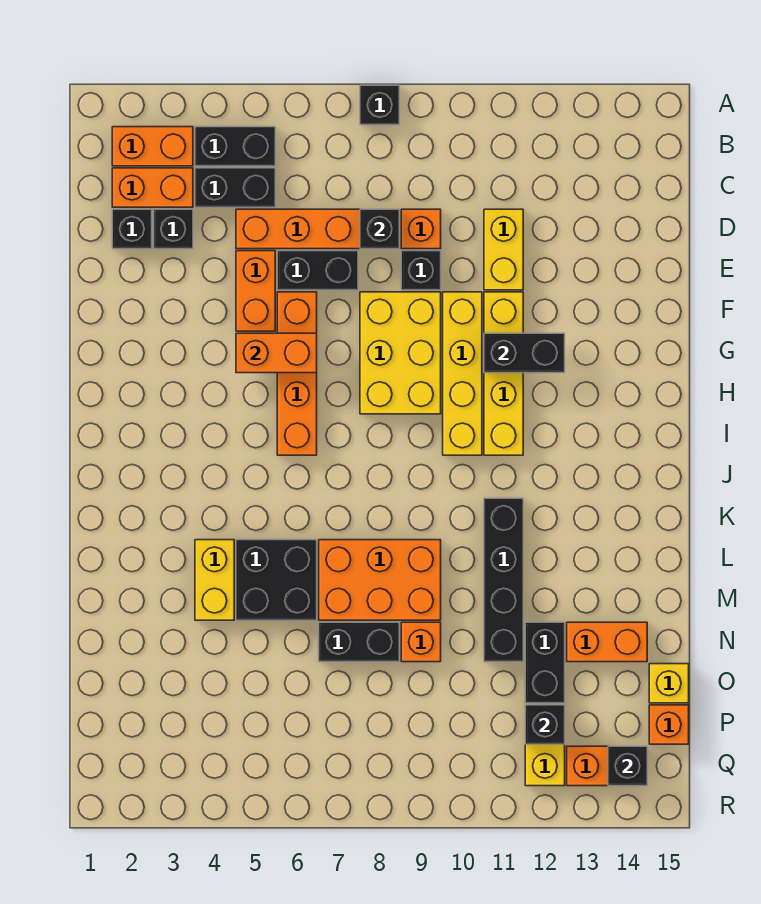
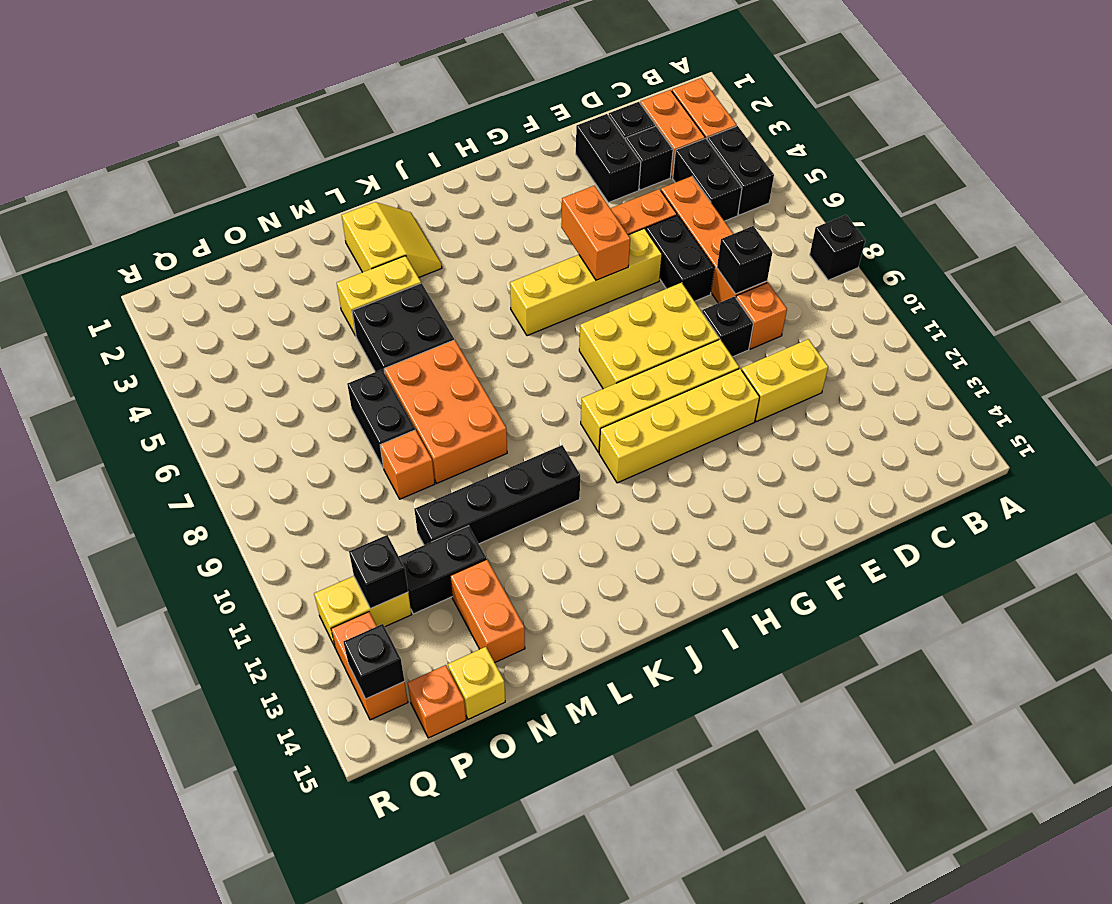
orange brick F6:I6 level 1 -> yellow brick F6:I6 level 1
black brick G11:G12 level 2 -> black brick E2:E3 level 1
none -> yellow slope K2:L3 level 1 top L

